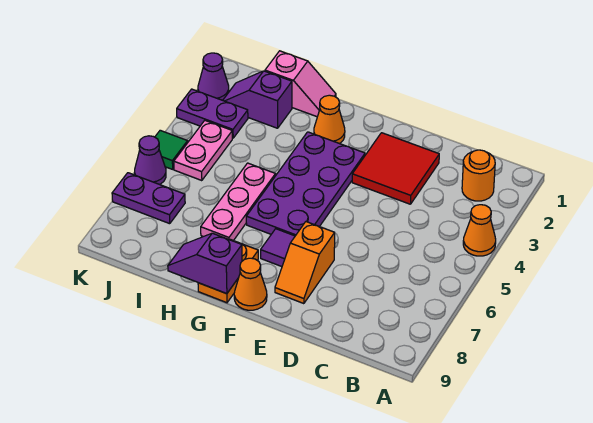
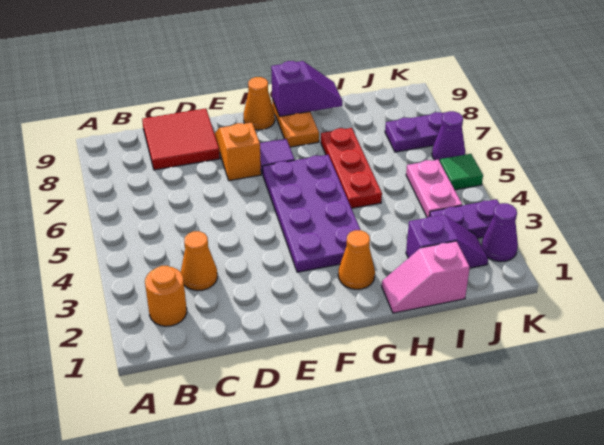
orange cone A4 level 1 -> orange cone C3 level 1
red tile D2:E3 level 1 -> red tile C8:D9 level 1
pink plate H5:H7 level 1 -> red plate H5:H7 level 1

